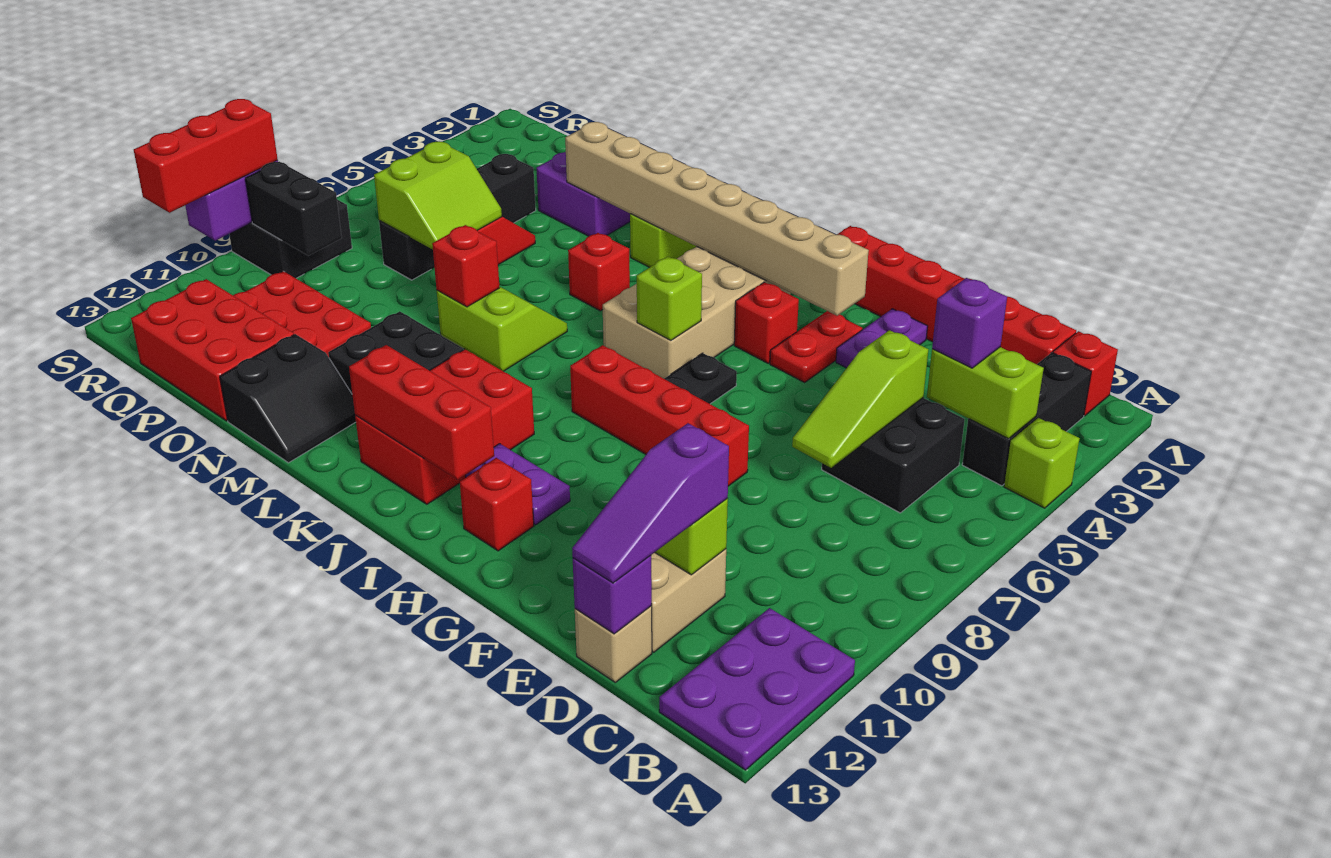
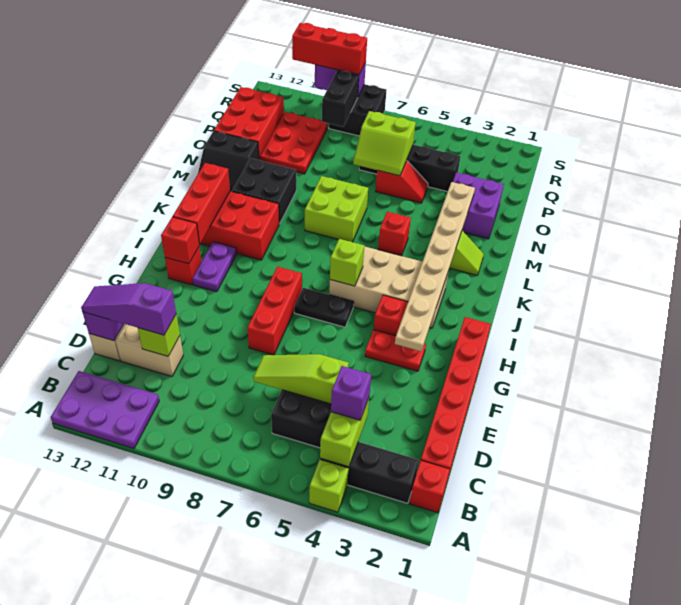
purple plate F2:F3 level 1 -> none
red brick F8:I8 level 1 -> red brick F8:H8 level 1
tan brick G3:N3 level 2 -> tan plate G3:N3 level 2
lime slope L7:M8 level 1 top 8 -> lime brick L7:M8 level 1
red brick M8 level 2 -> red brick H12 level 2

